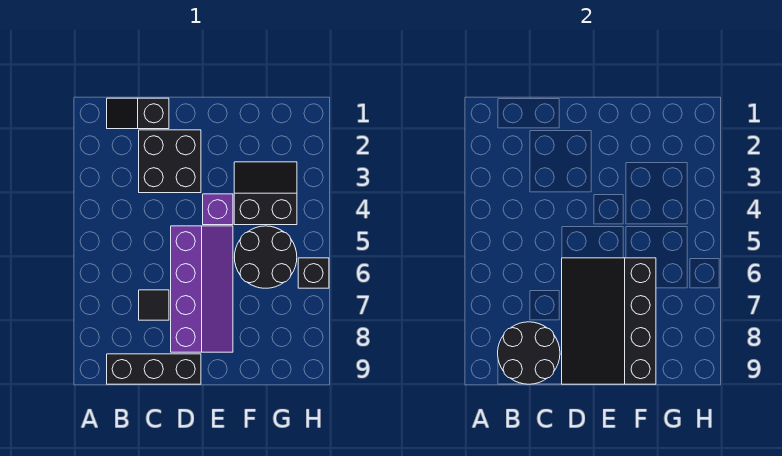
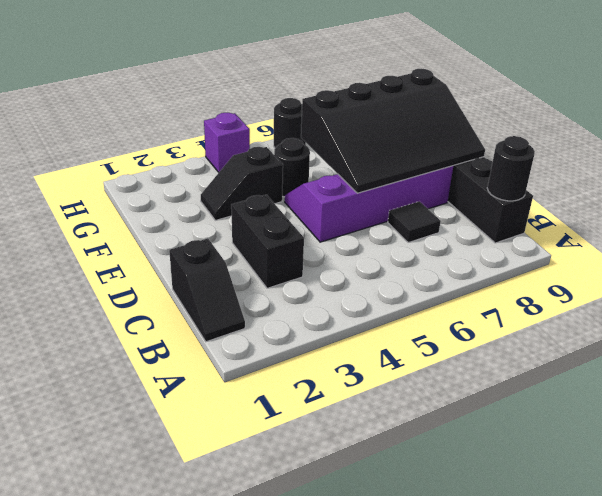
black round brick B8:C9 level 2 -> black round brick B9 level 2
black brick C2:D3 level 1 -> black brick C3:D3 level 1
purple brick E4 level 1 -> purple brick H4 level 1
black slope F3:G4 level 1 top 4 -> black slope F3:F4 level 1 top 4
black round brick F5:G6 level 1 -> black round brick F5 level 1
black brick H6 level 1 -> black round brick H6 level 1

